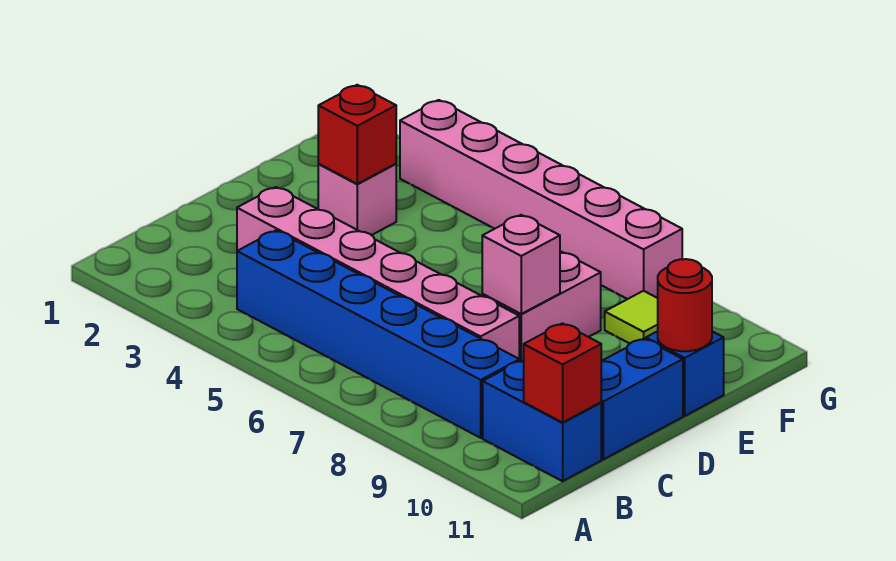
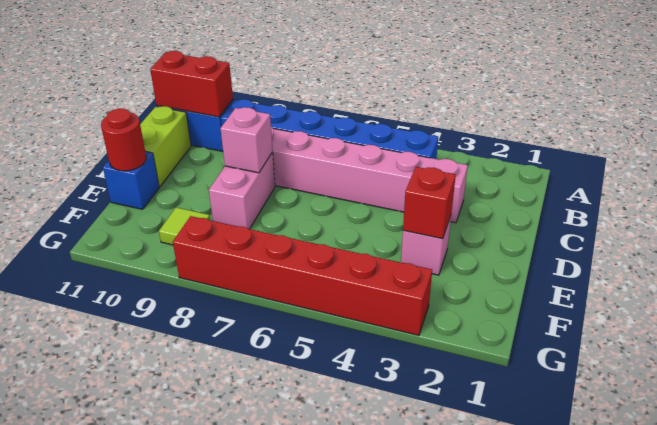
red brick B11 level 2 -> red brick B10:B11 level 2
blue brick C11:D11 level 1 -> lime brick C11:D11 level 1
pink brick G3:G8 level 1 -> red brick G3:G8 level 1

